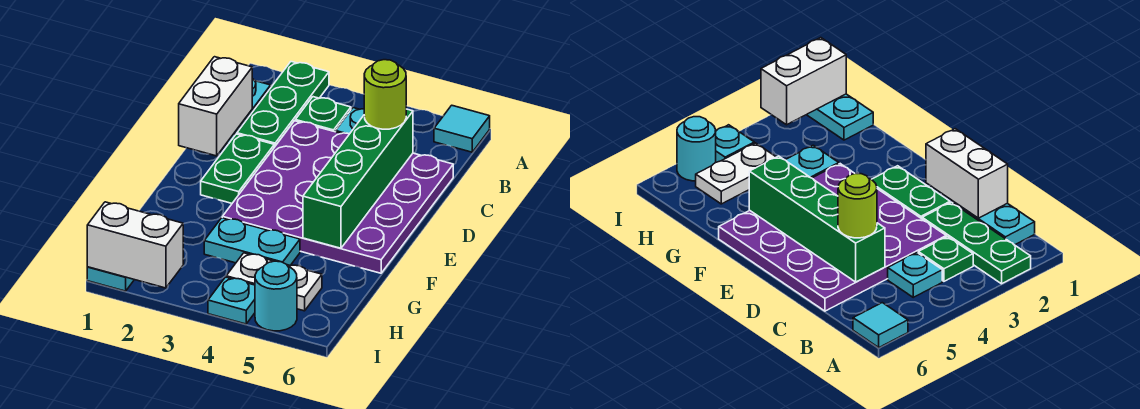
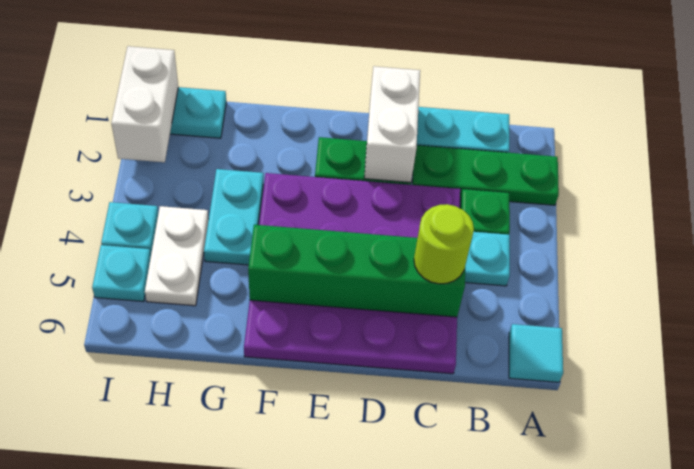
white brick C1:D1 level 2 -> white brick D1:D2 level 2
cyan round brick I5 level 1 -> cyan plate I5 level 1

